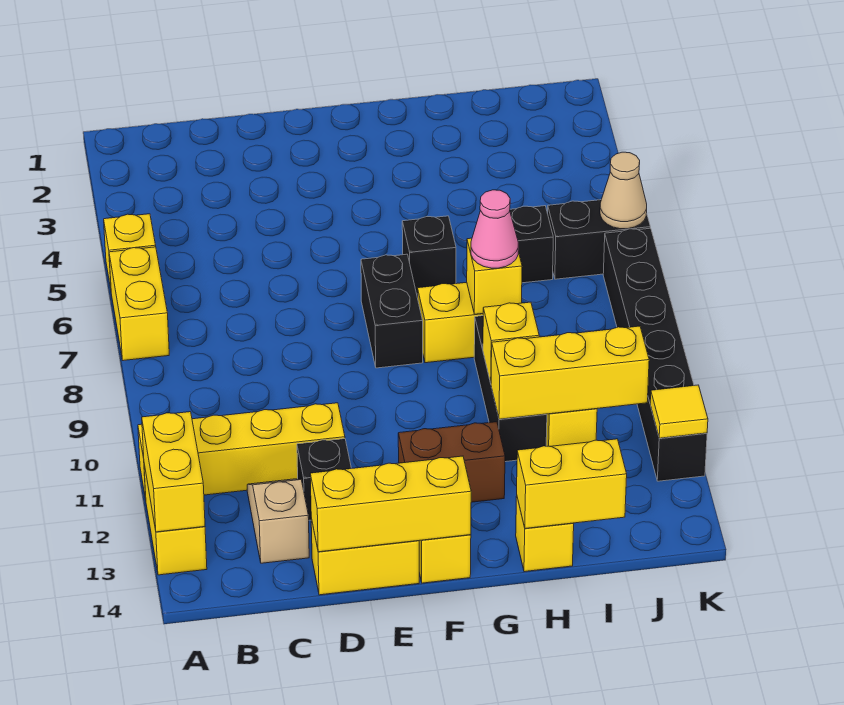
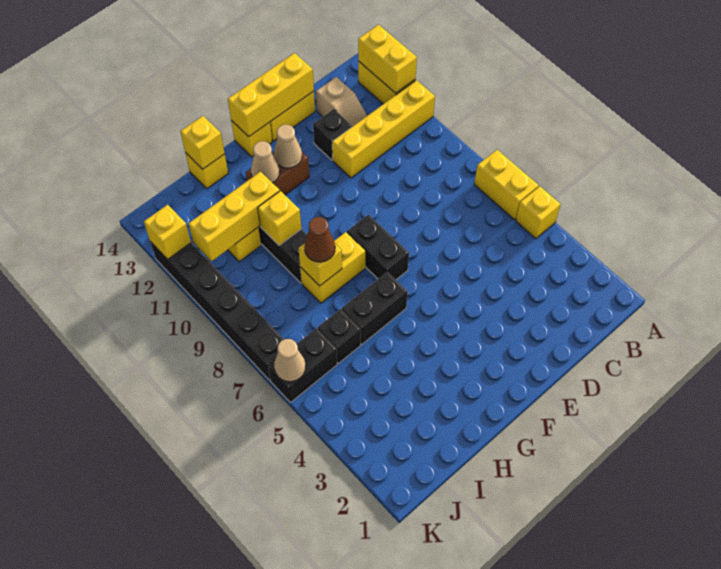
none -> tan cone F12 level 2
black brick G6 level 1 -> black brick G6:H6 level 1
none -> tan cone G12 level 2
pink cone H8 level 3 -> brown cone H8 level 3
yellow brick H14:I14 level 2 -> yellow brick H14 level 2
yellow tile K12 level 2 -> yellow brick K12 level 2

